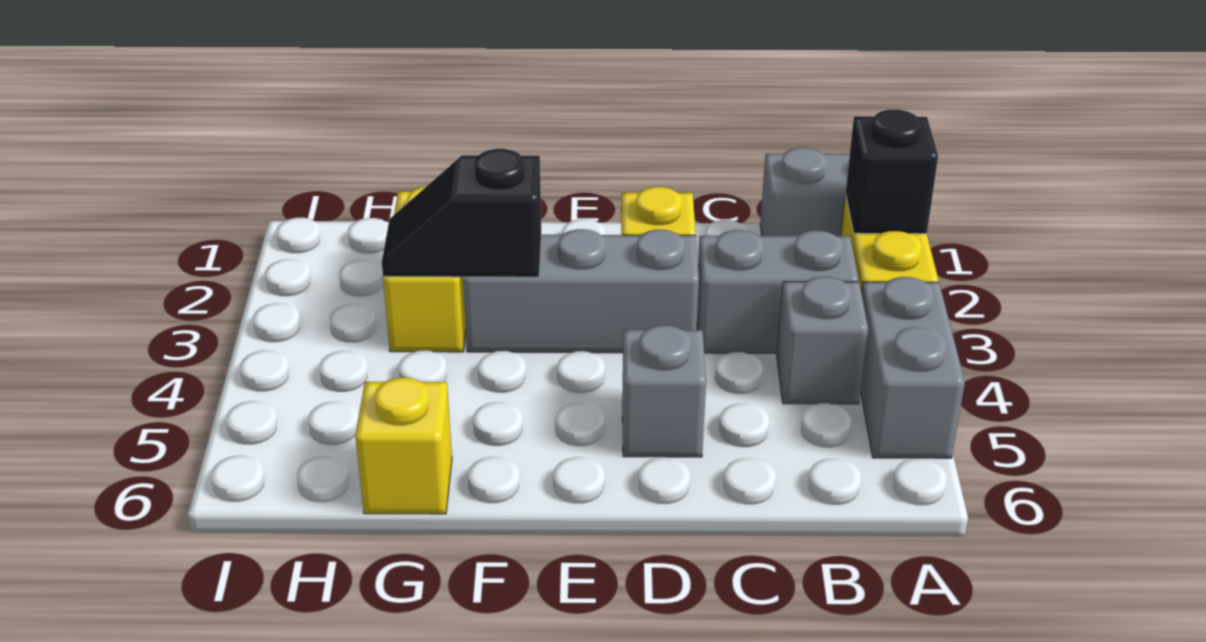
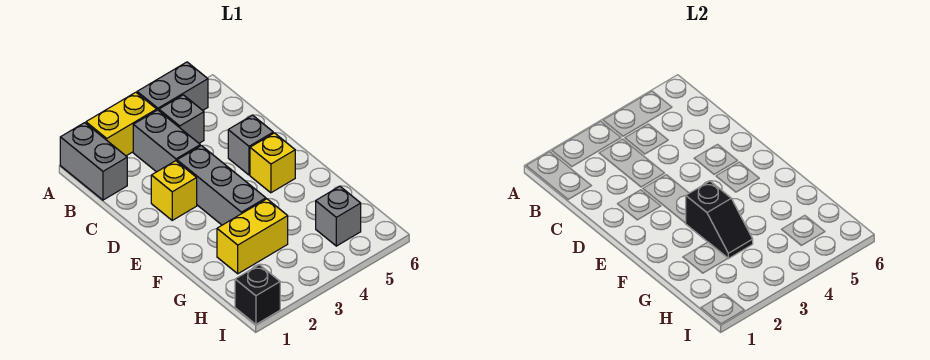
black brick A2 level 2 -> black brick I1 level 1
yellow brick G6 level 1 -> yellow brick E5 level 1
none -> grey brick H5 level 1

